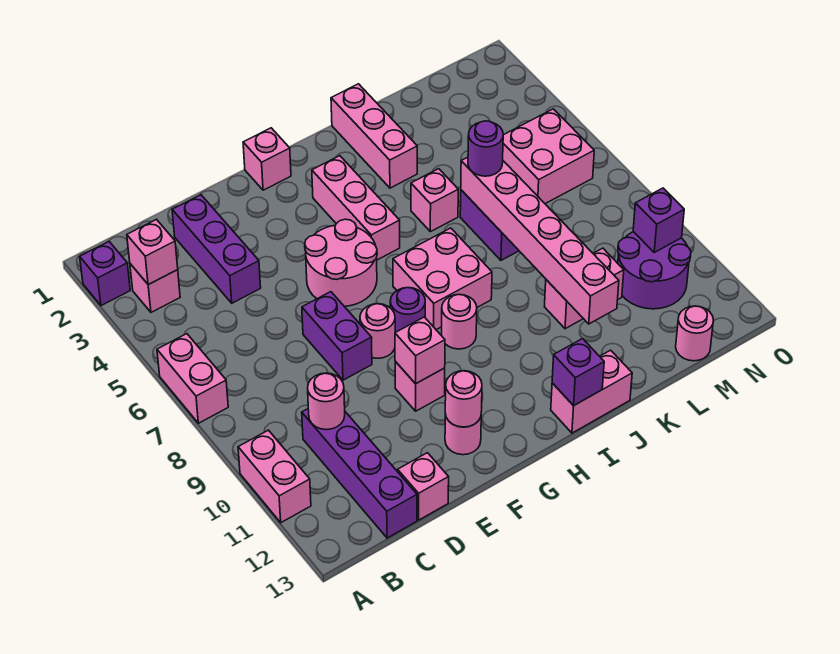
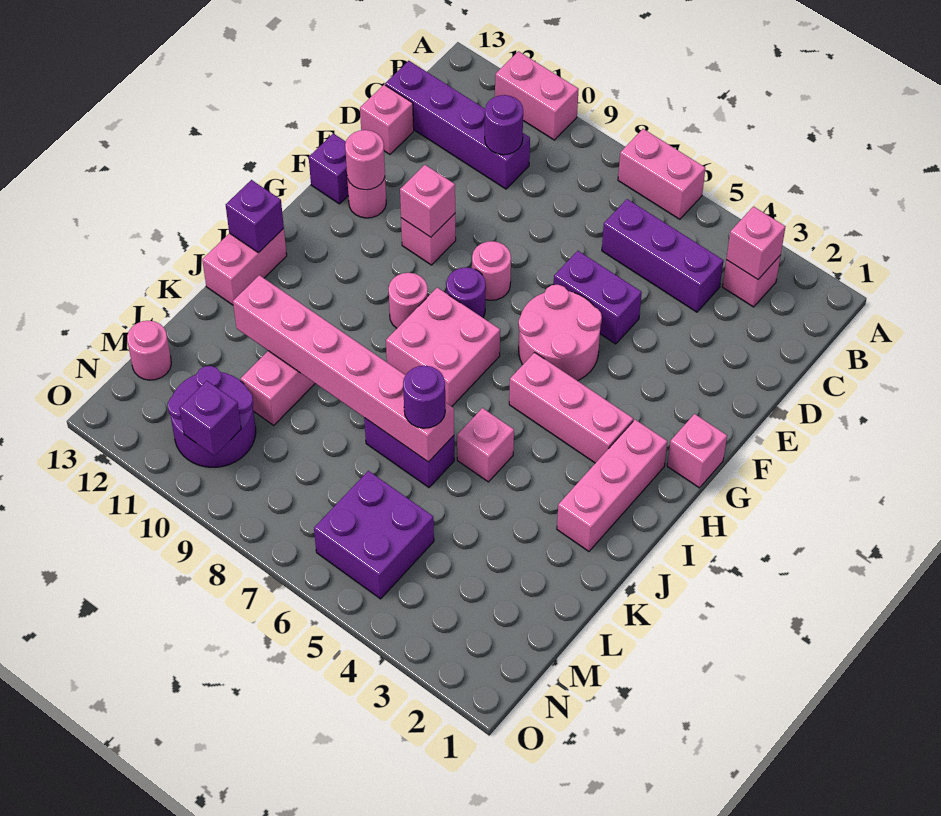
purple brick A2 level 1 -> purple brick F13 level 1
pink round brick C10 level 2 -> purple round brick C10 level 2
purple brick D2:D4 level 1 -> purple brick C4:C6 level 1
purple brick E7:E8 level 1 -> purple brick E5:E6 level 1
pink brick J1:J3 level 1 -> pink brick H2:J2 level 1
pink brick M5:N6 level 1 -> purple brick M5:N6 level 1

